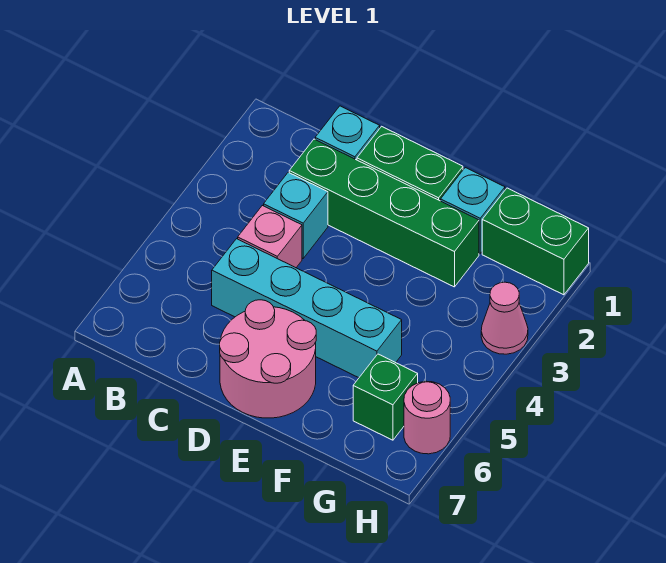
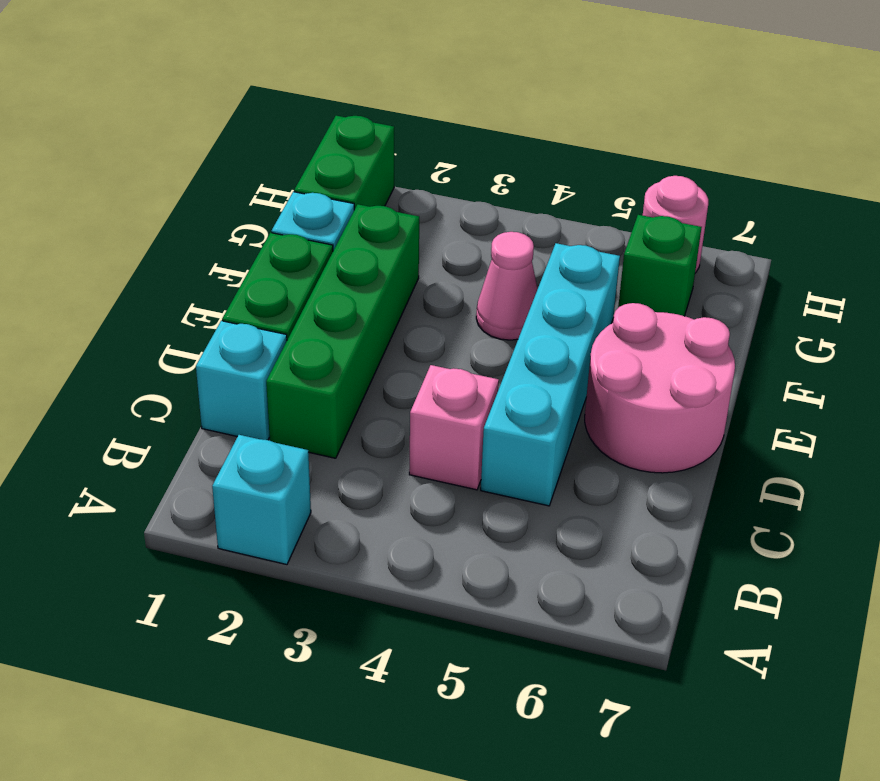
cyan brick C3 level 1 -> cyan brick A2 level 1
pink cone H3 level 1 -> pink cone F4 level 1

